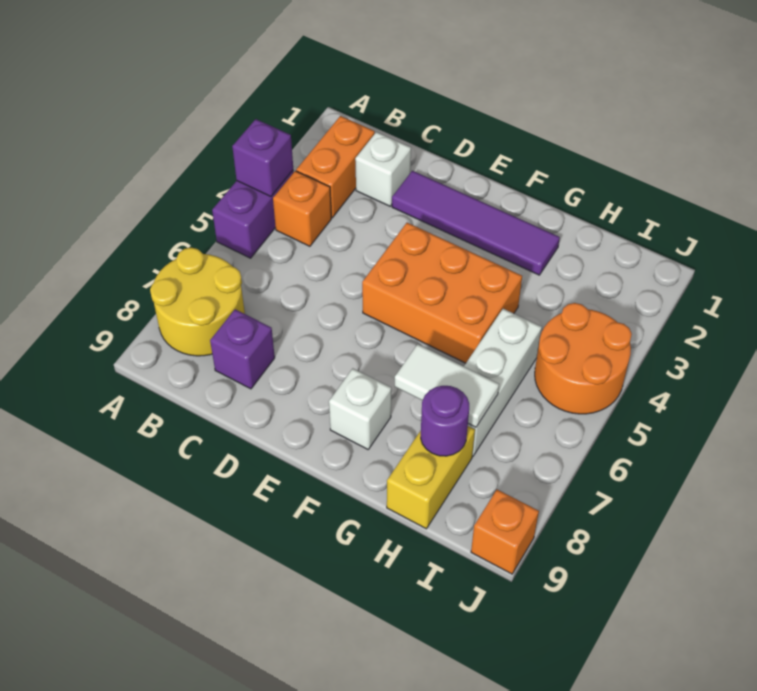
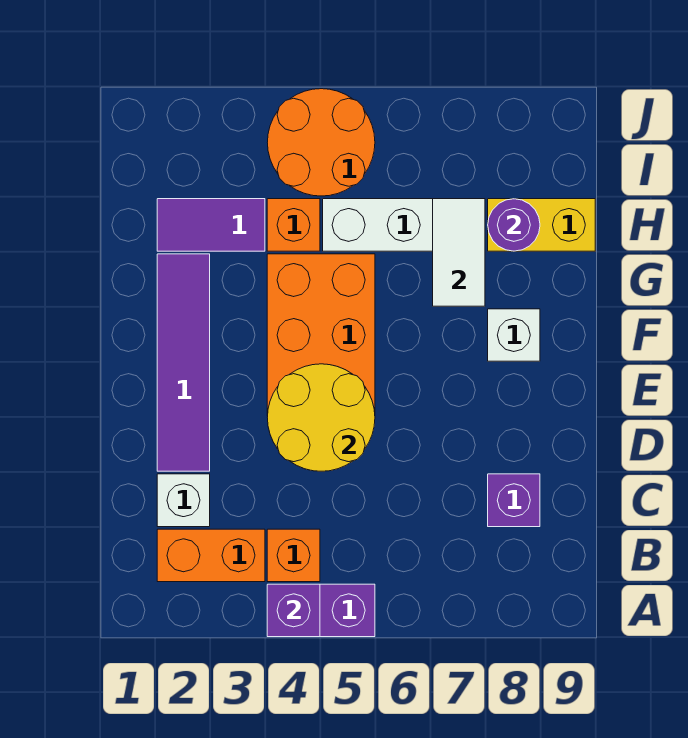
yellow round brick A7:B8 level 1 -> yellow round brick D4:E5 level 2
none -> purple tile H2:H3 level 1
orange brick J9 level 1 -> orange brick H4 level 1

